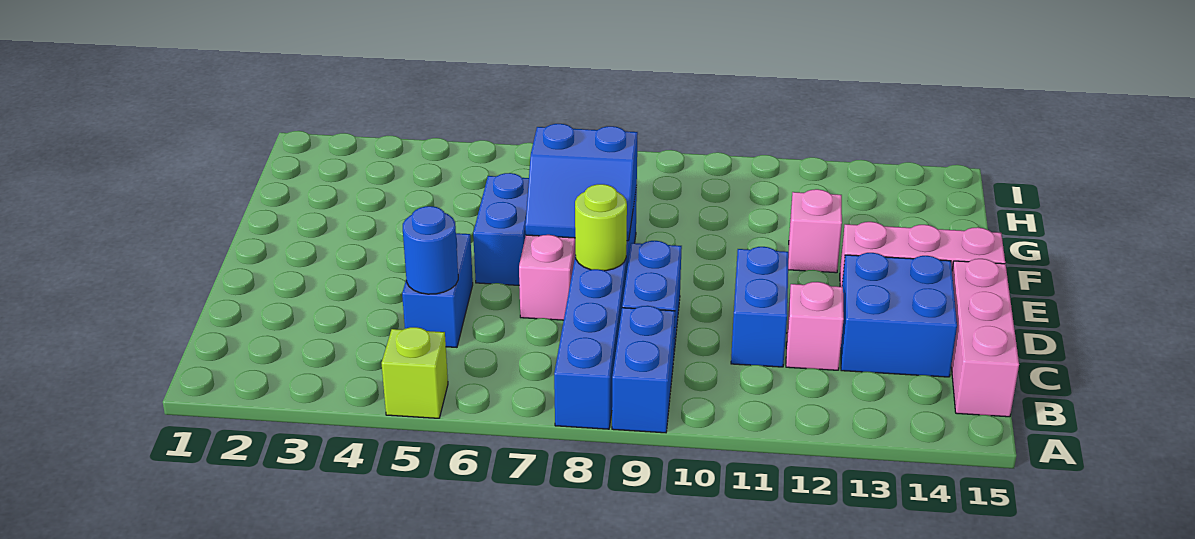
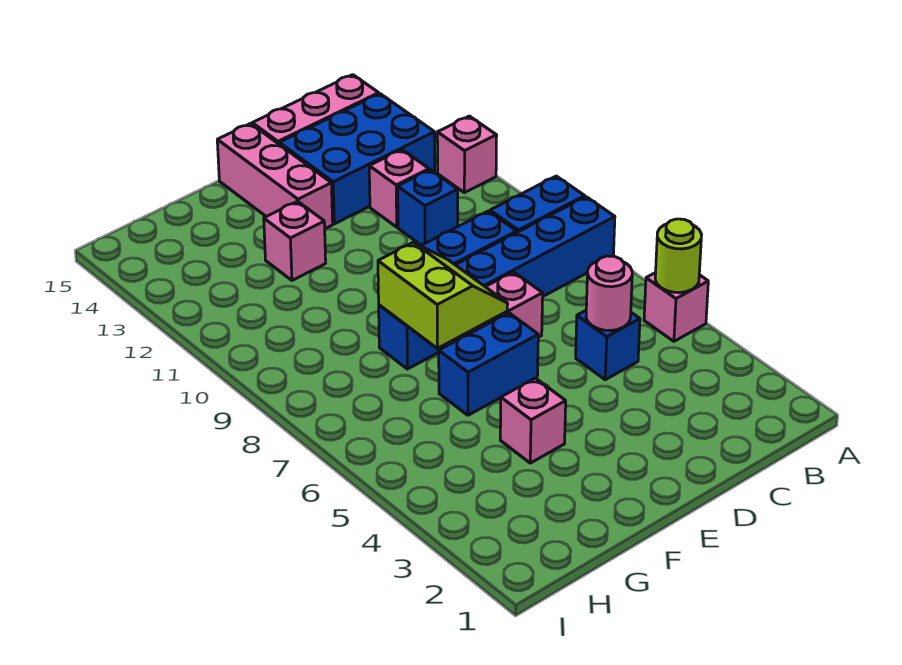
lime brick A5 level 1 -> pink brick A5 level 1
none -> pink brick A12 level 1
blue brick C5:D5 level 1 -> blue brick C5 level 1
blue round brick C5 level 2 -> pink round brick C5 level 2
blue brick C11:D11 level 1 -> blue brick C11 level 1
blue brick C13:D14 level 1 -> blue brick B13:D14 level 1
lime round brick D8 level 2 -> lime round brick A5 level 2
blue slope E7:F8 level 2 top F -> lime slope E7:F8 level 2 top F
none -> pink brick F4 level 1

